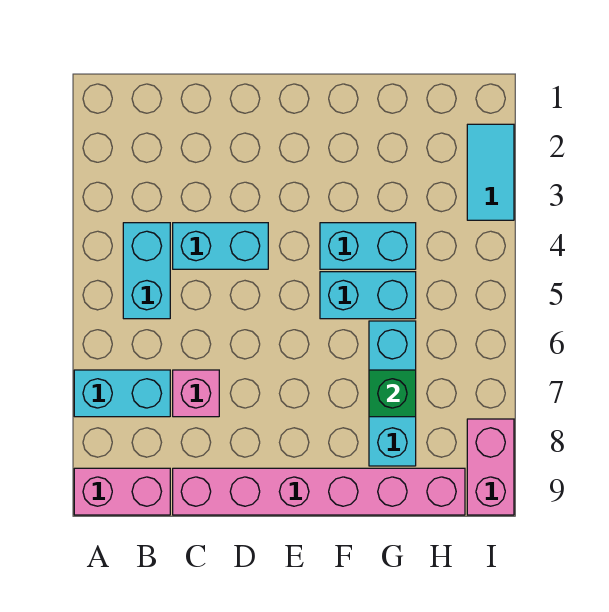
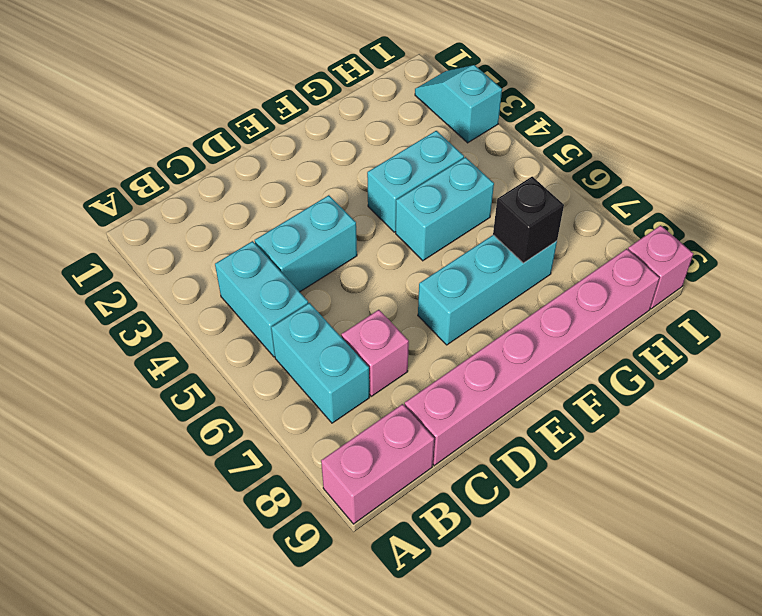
cyan brick A7:B7 level 1 -> cyan brick B6:B7 level 1
cyan brick G6:G8 level 1 -> cyan brick E7:G7 level 1
green brick G7 level 2 -> black brick G7 level 2
cyan tile I2:I3 level 1 -> cyan slope I2:I3 level 1 top 3
pink brick I8:I9 level 1 -> pink brick I9 level 1

